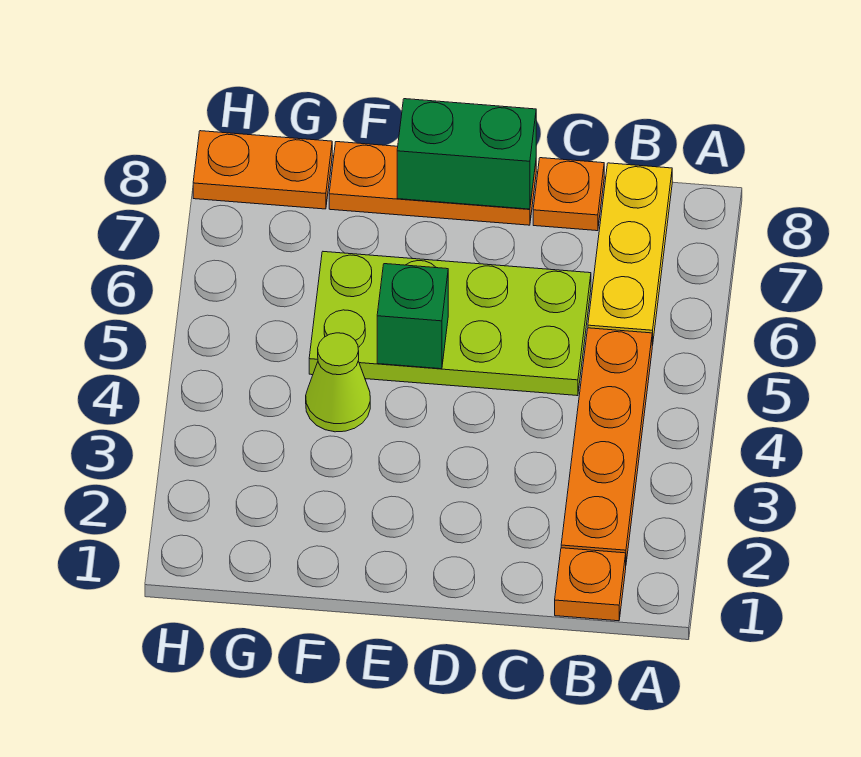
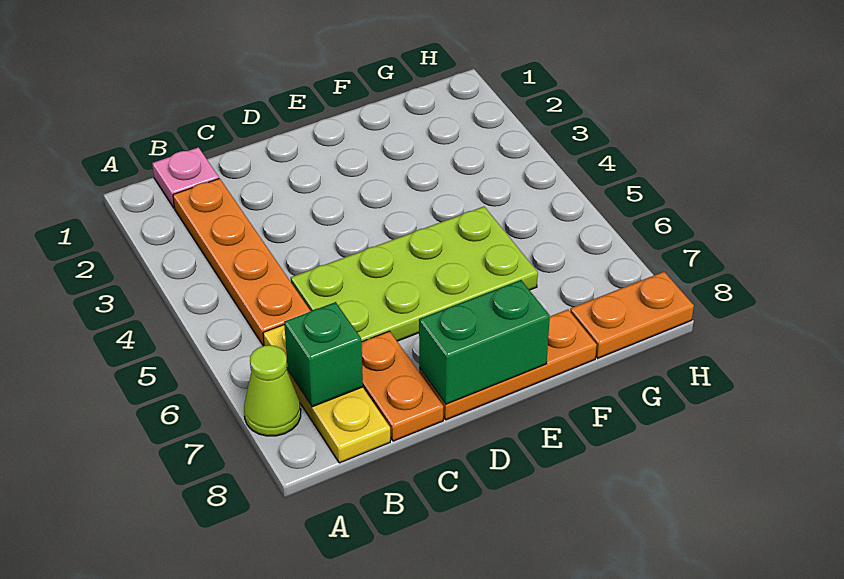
orange plate B1 level 1 -> pink plate B1 level 1
orange plate C8 level 1 -> orange plate C7:C8 level 1
green brick E5 level 2 -> green brick B7 level 2
lime cone F4 level 1 -> lime cone A7 level 1

